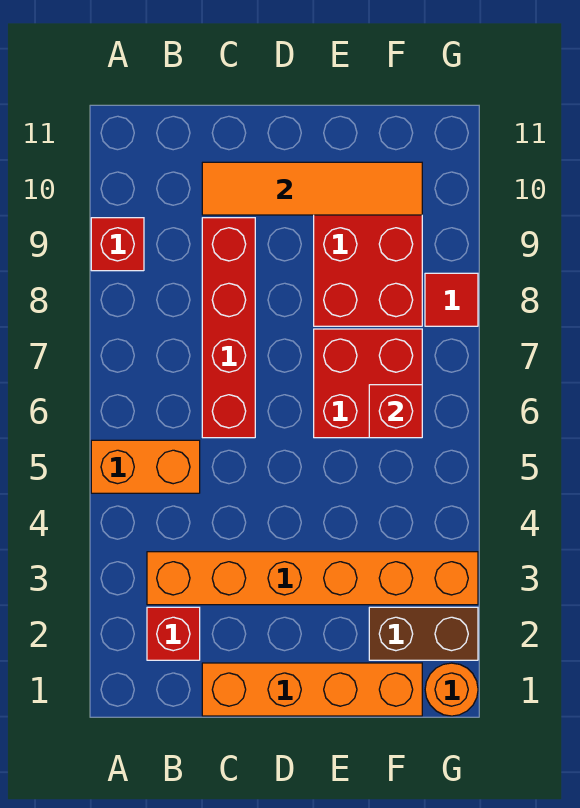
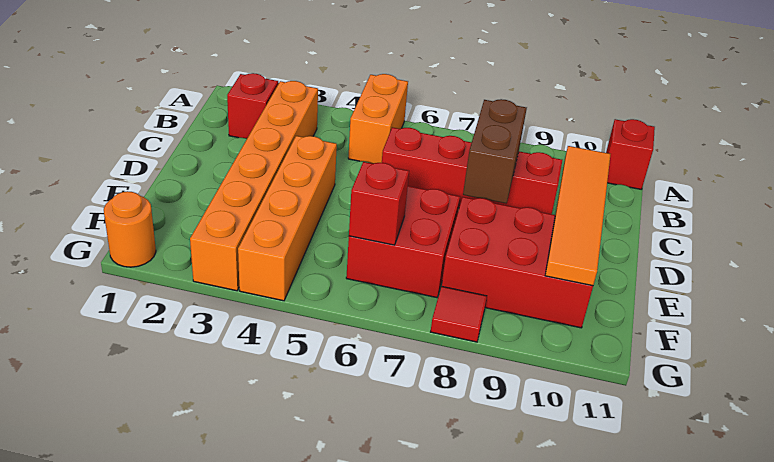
red brick A9 level 1 -> red brick A11 level 1
orange brick C1:F1 level 1 -> orange brick D4:G4 level 1
brown brick F2:G2 level 1 -> brown brick C8:D8 level 2

